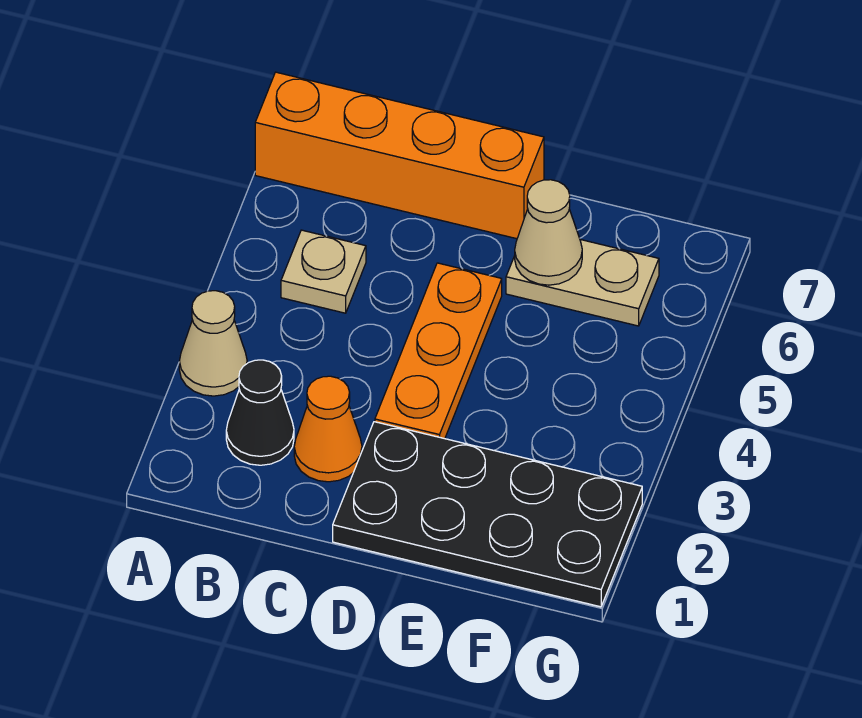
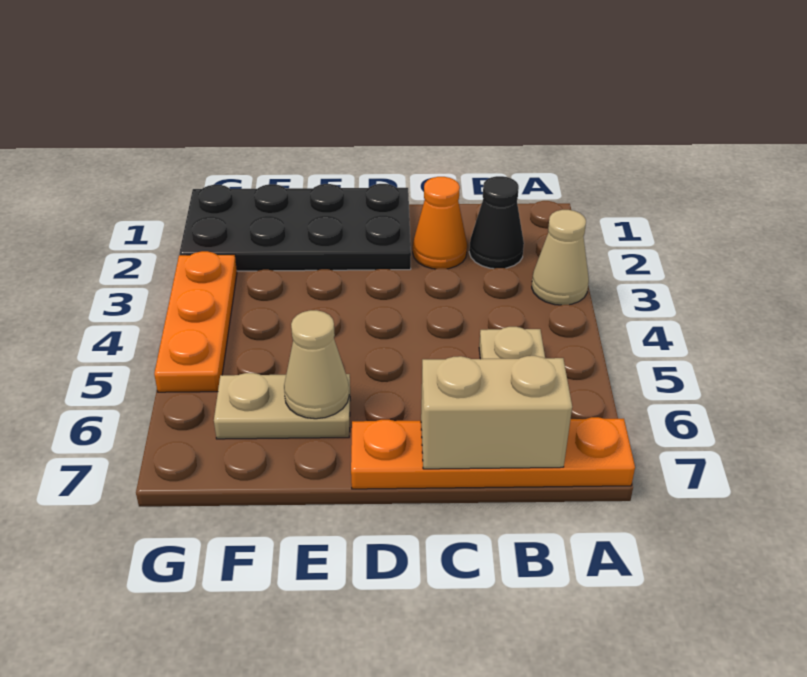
orange brick A7:D7 level 1 -> orange plate A7:D7 level 1
none -> tan brick B7:C7 level 2
orange plate D3:D5 level 1 -> orange plate G3:G5 level 1

